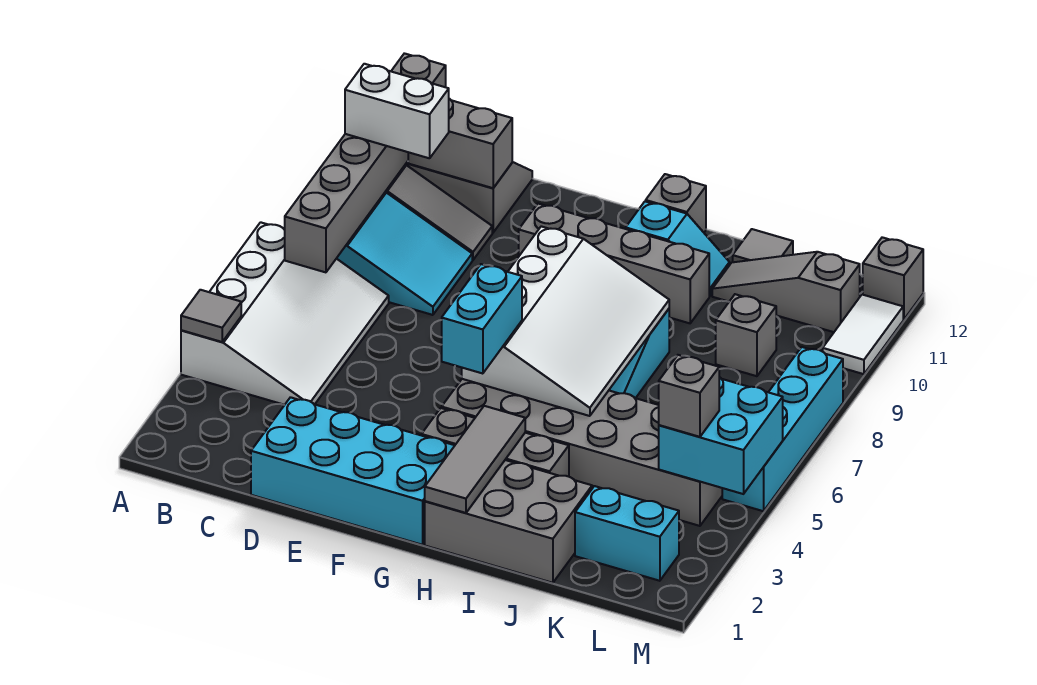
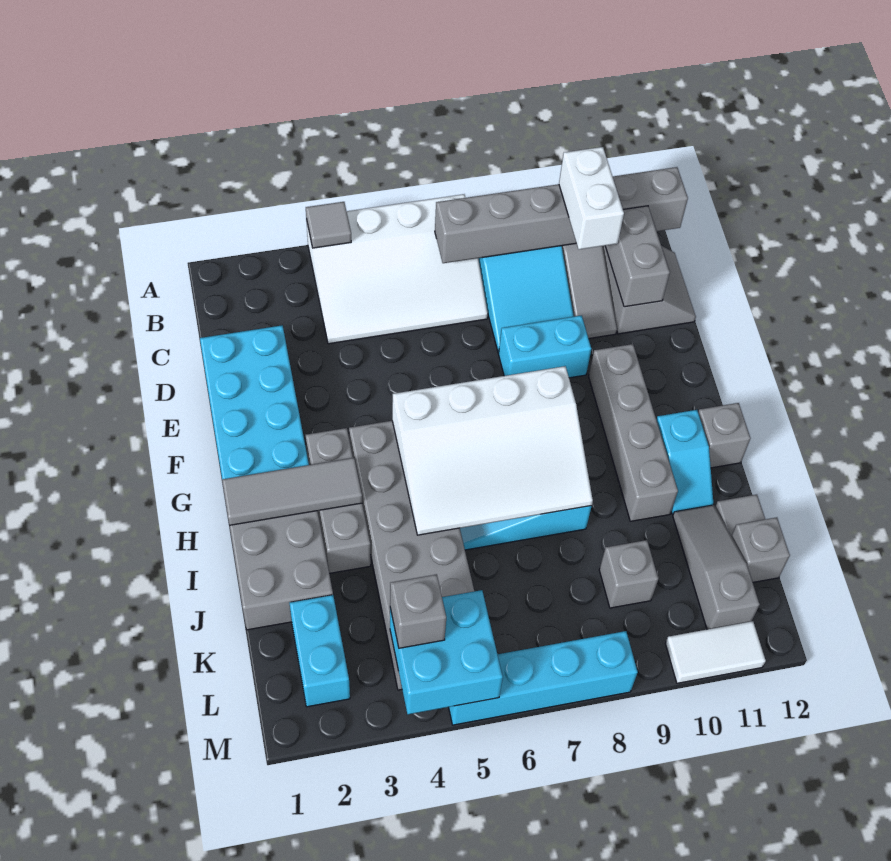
cyan brick G4:G5 level 3 -> cyan brick E8:E9 level 1
grey brick M12 level 1 -> grey brick K12 level 1

